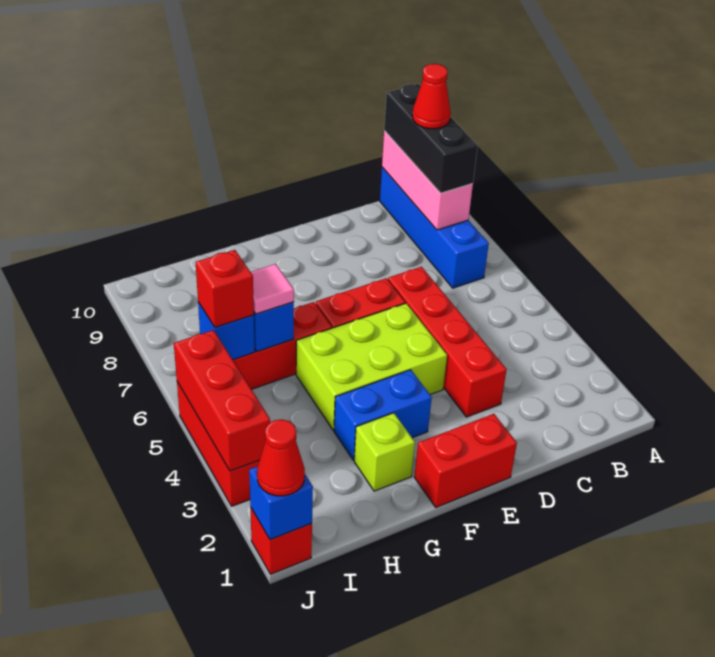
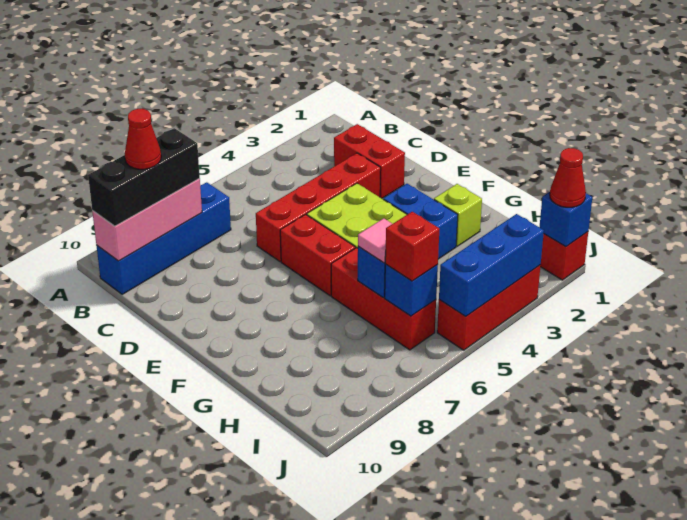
red brick E1:F1 level 1 -> red brick C2:D2 level 1
red brick J3:J5 level 2 -> blue brick J3:J5 level 2

